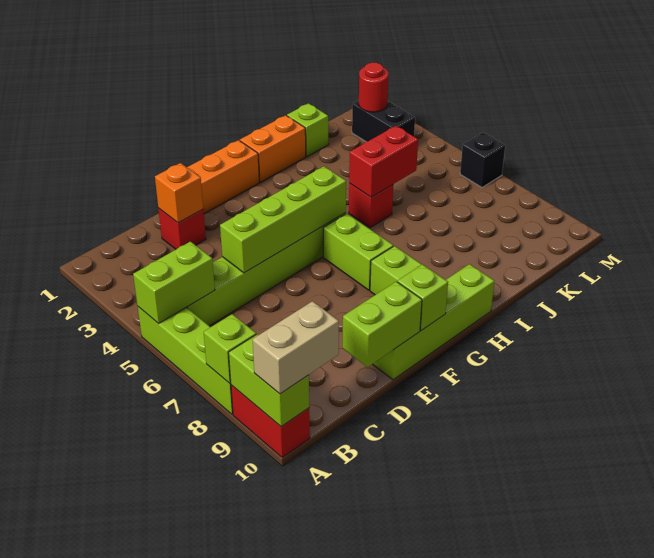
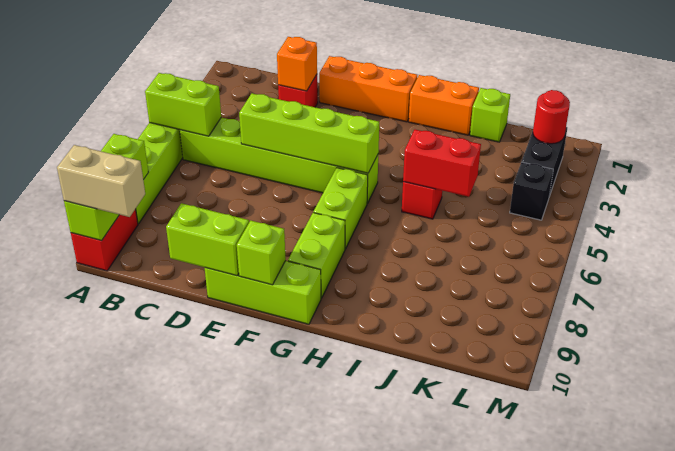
lime brick E10:H10 level 1 -> lime brick E10:G10 level 1
black brick M6 level 1 -> black brick L4 level 1

